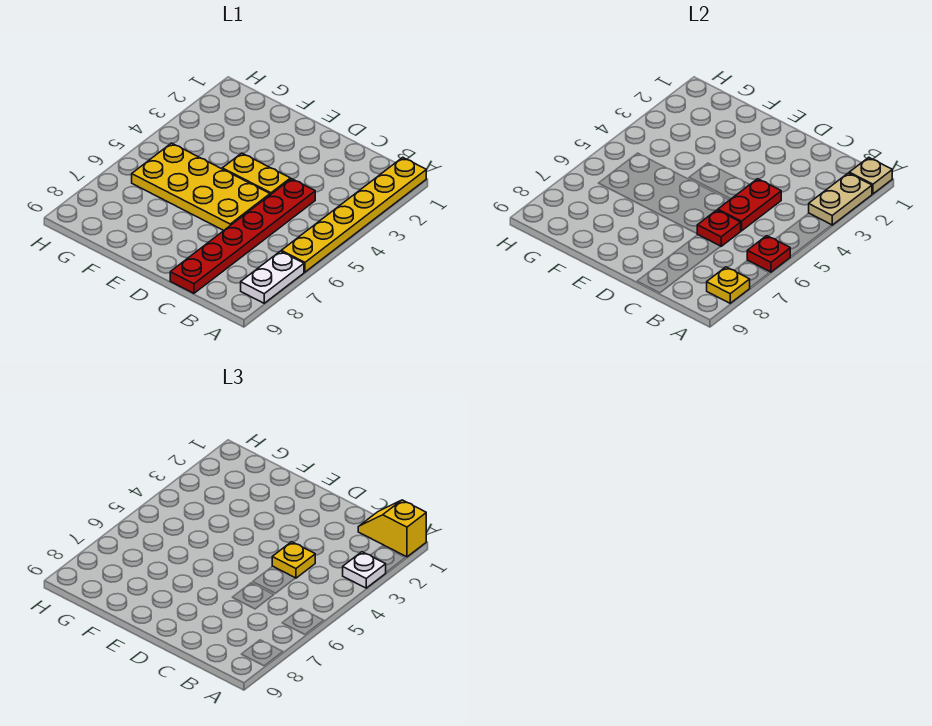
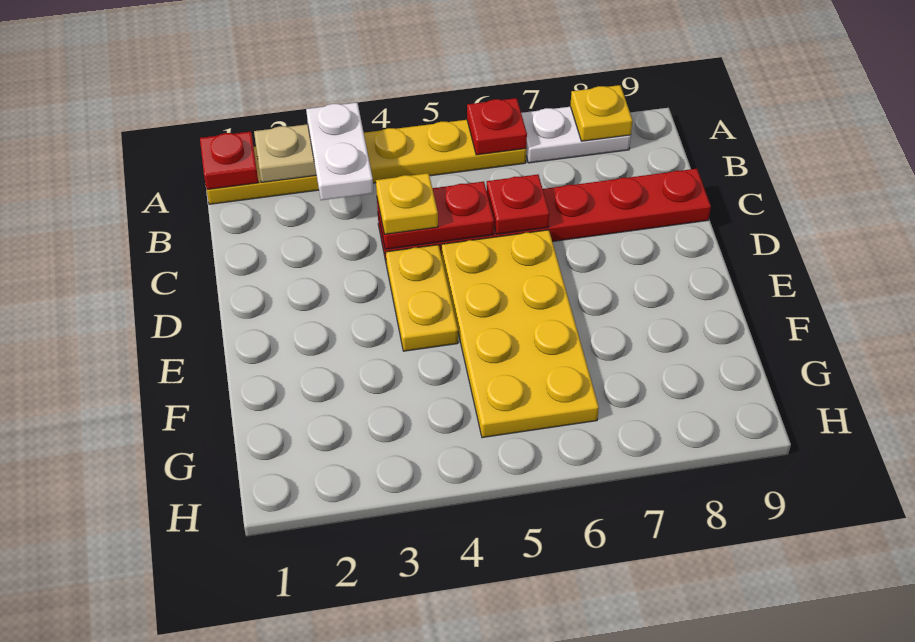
tan plate A1 level 2 -> red plate A1 level 2
yellow slope A1:B1 level 3 top A -> none
white plate A3 level 3 -> white plate A3:B3 level 3

